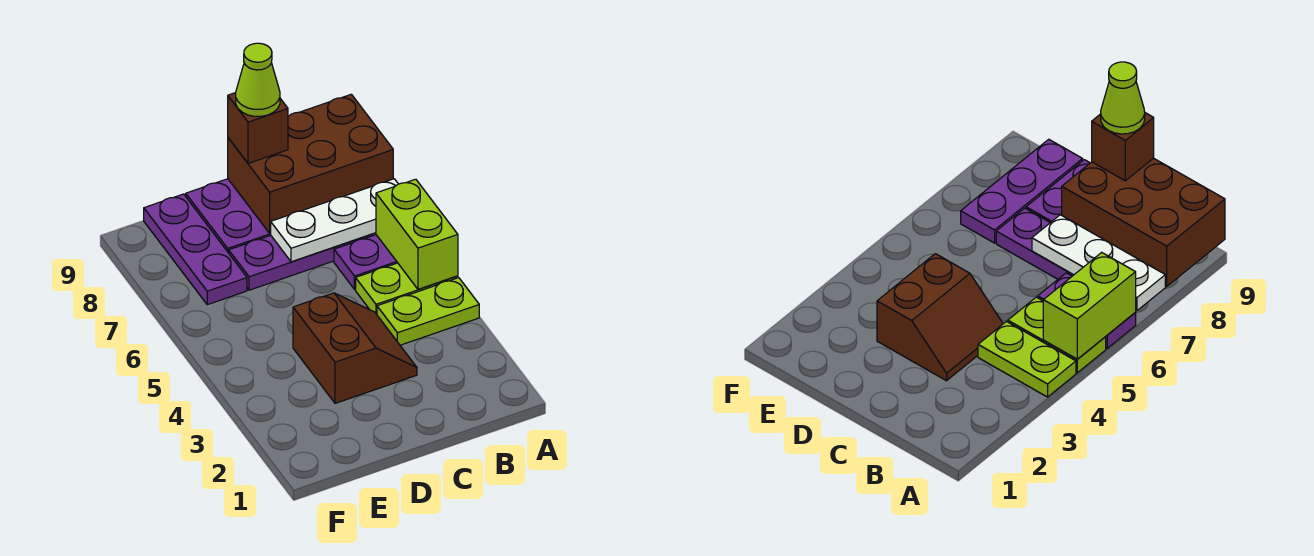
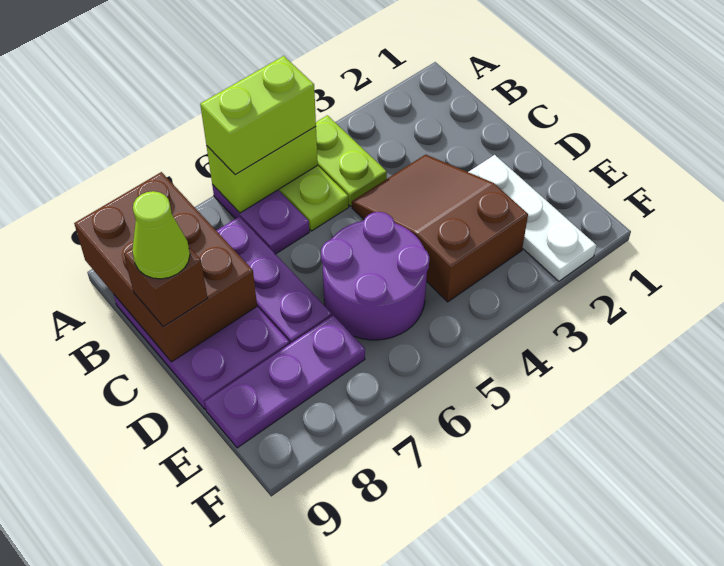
none -> lime brick A5:A6 level 3
white plate A7:C7 level 2 -> white plate D2:F2 level 1
brown slope C3:D4 level 1 top D -> brown slope C3:E4 level 1 top E
none -> purple round brick D5:E6 level 1

